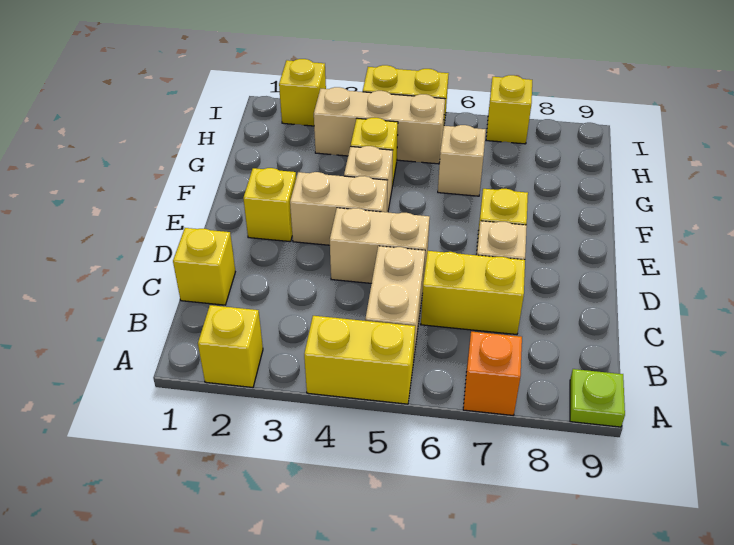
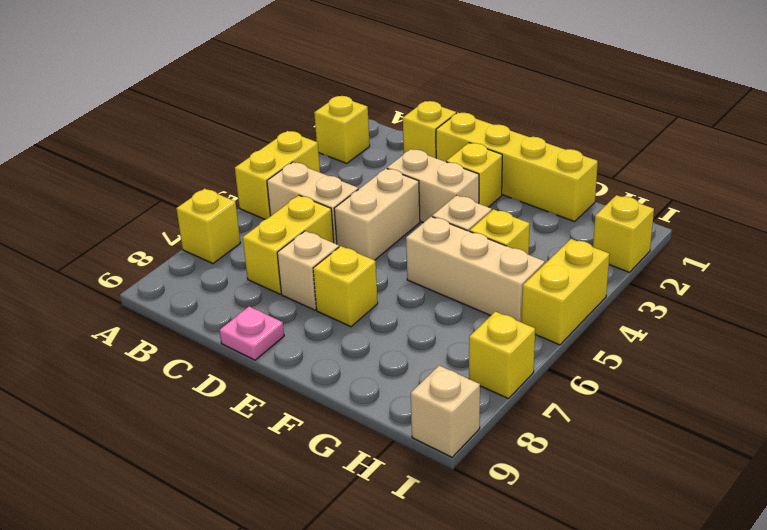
orange brick A7 level 1 -> yellow brick A7 level 1
lime plate A9 level 1 -> none
none -> yellow brick D1:G1 level 1
none -> pink plate D9 level 1
tan brick E3:E4 level 1 -> tan brick D3:E3 level 1
tan brick G6 level 1 -> tan brick I9 level 1
tan brick H3:H5 level 1 -> tan brick F5:H5 level 1

